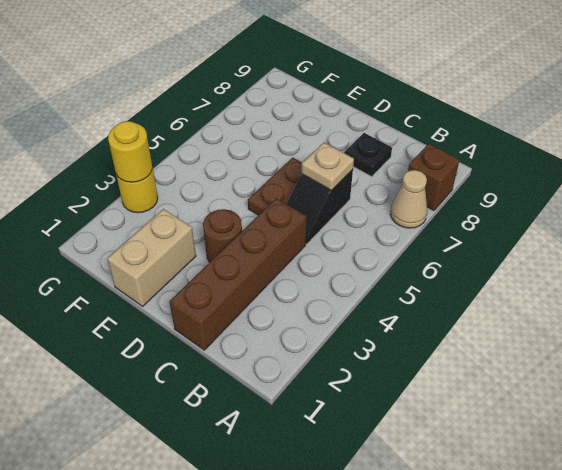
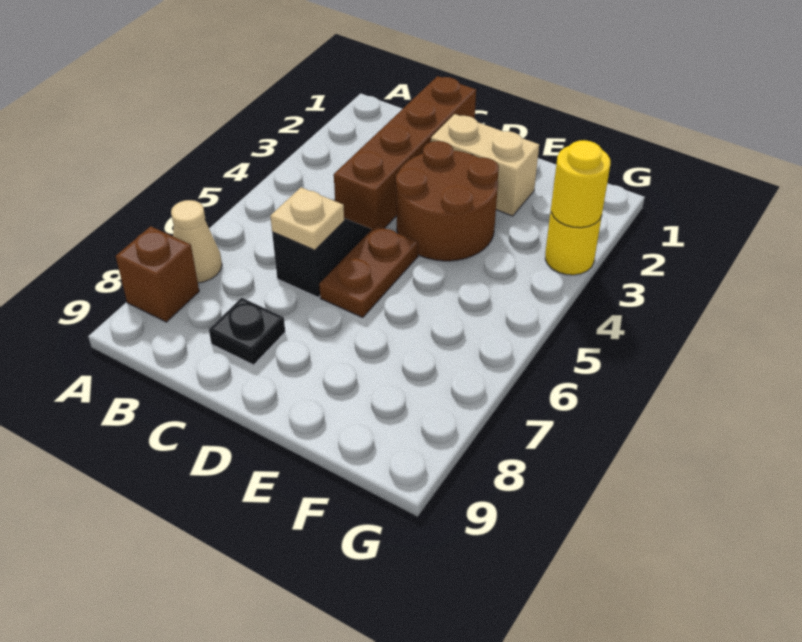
brown round brick D3 level 1 -> brown round brick D3:E4 level 1
tan brick E1:E2 level 1 -> tan brick D2:E2 level 1

